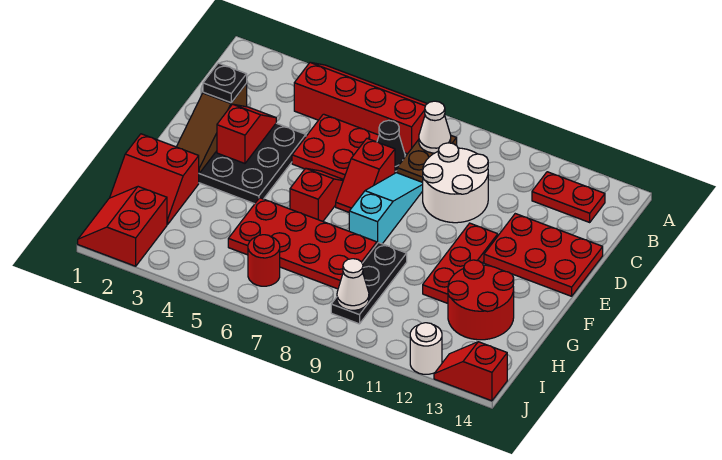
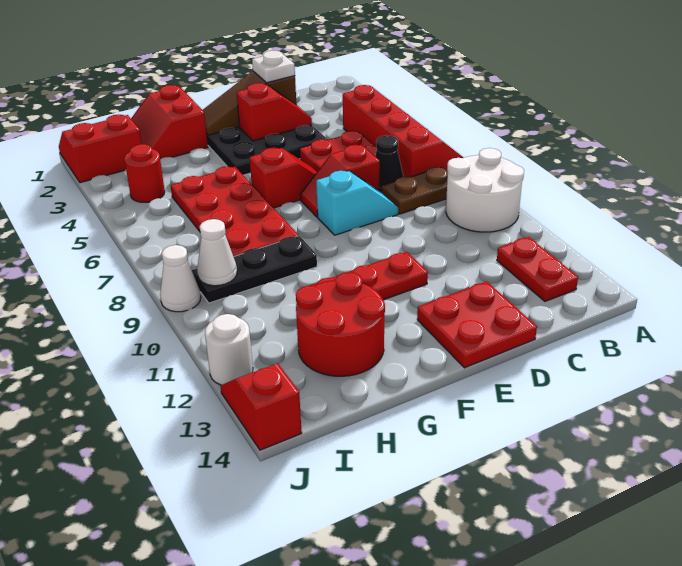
white cone B8 level 2 -> white cone J9 level 1
white round brick C9:D10 level 1 -> white round brick A9:B10 level 1
black plate D2 level 3 -> white plate D2 level 3
cyan slope D8:F8 level 1 top F -> cyan slope D8:E8 level 1 top E
red plate D12:E14 level 1 -> red plate D13:E14 level 1
red round brick I6 level 1 -> red round brick I4 level 1

